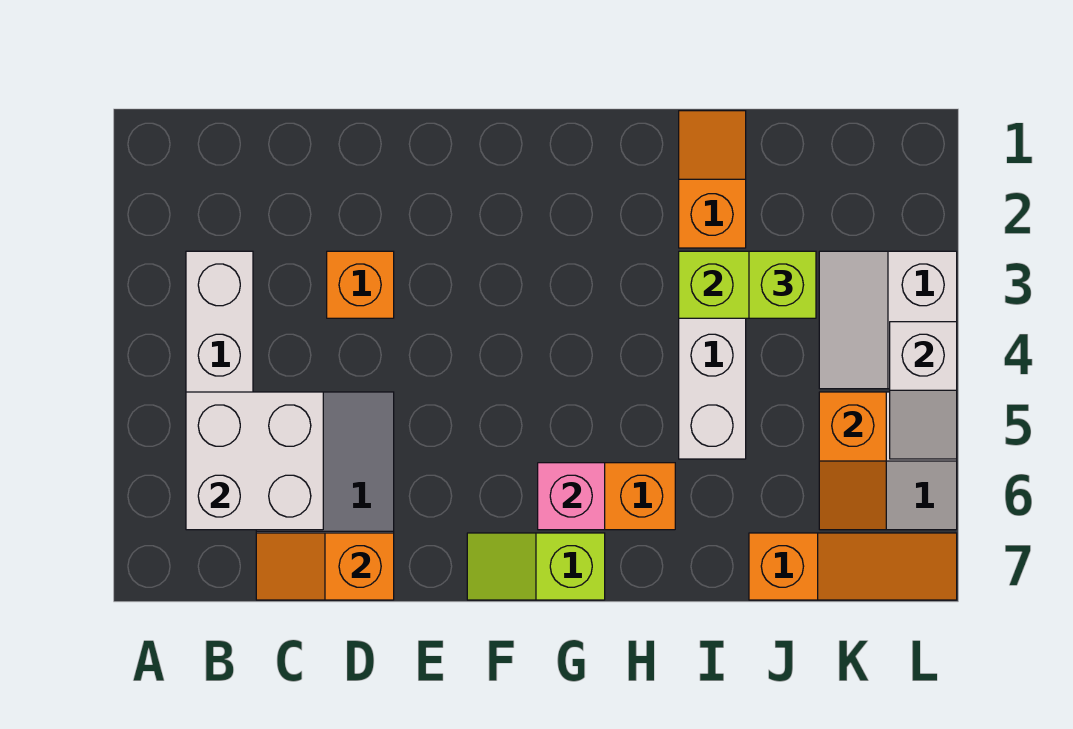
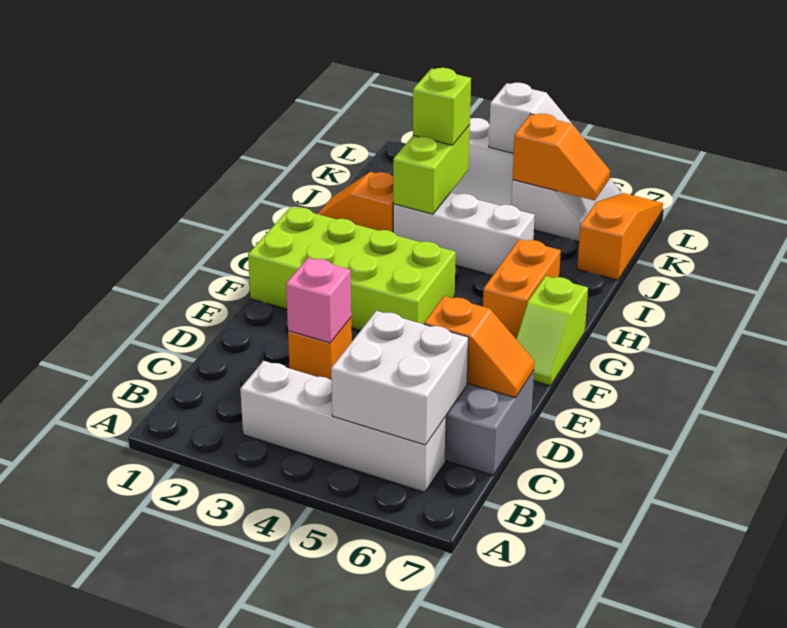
orange slope C7:D7 level 2 top D -> orange slope D6:D7 level 2 top 6
none -> lime brick F1:G4 level 1
pink brick G6 level 2 -> pink brick D3 level 2

